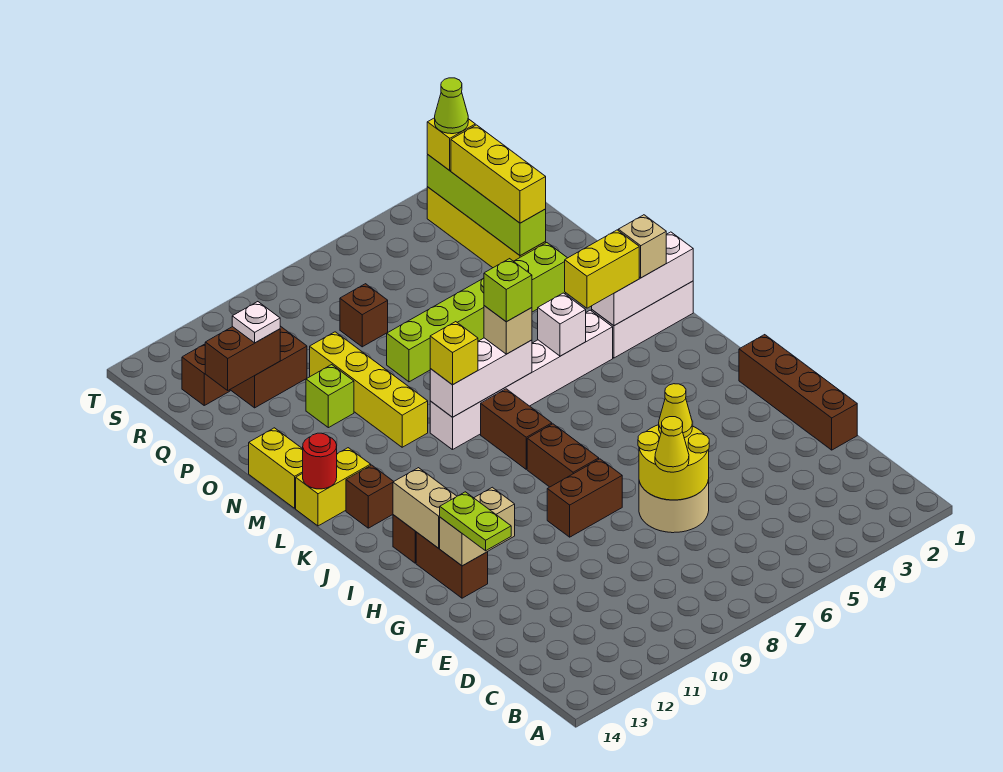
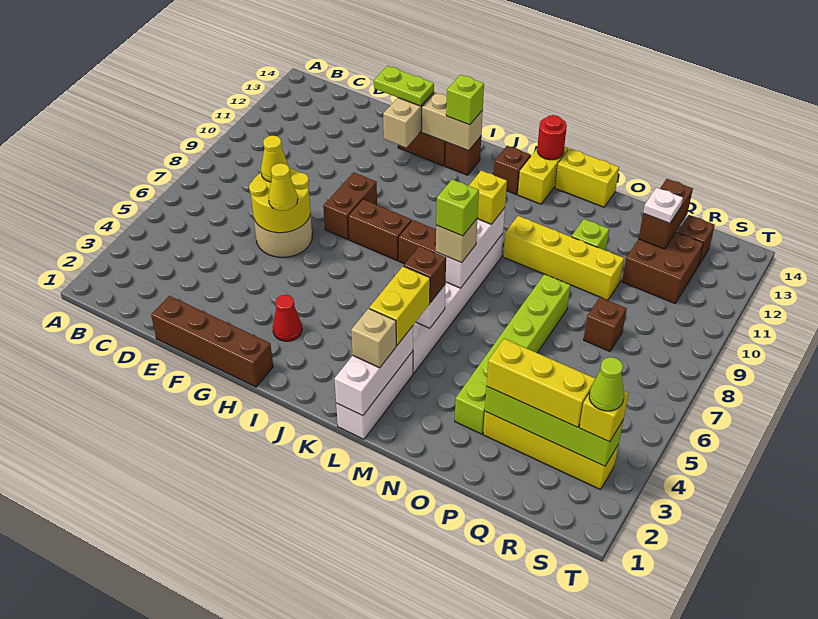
none -> red cone H3 level 1
none -> lime brick I13 level 3
none -> brown brick L5 level 3

